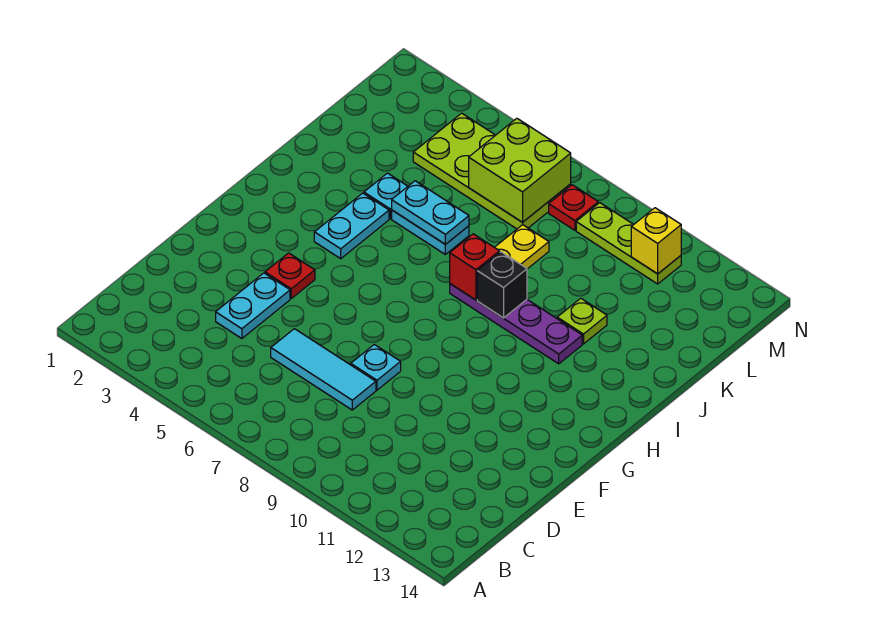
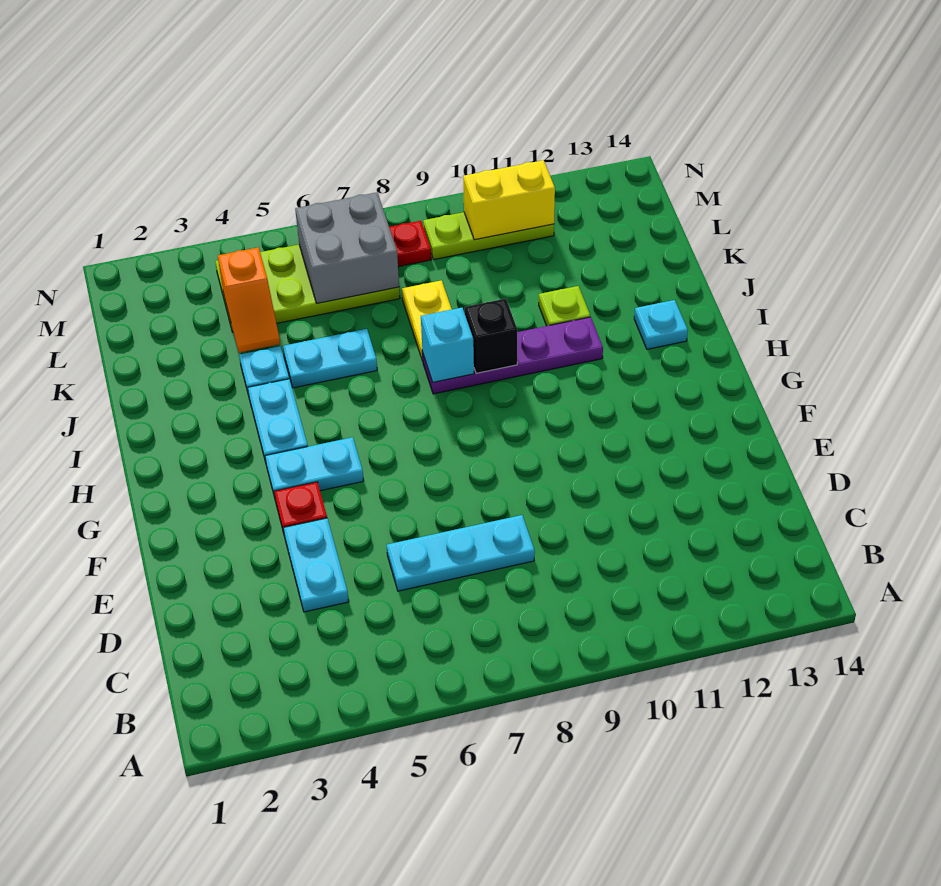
cyan tile D6:D8 level 1 -> cyan plate D6:D8 level 1
cyan plate E8 level 1 -> cyan plate I13 level 1
red brick I8 level 2 -> cyan brick I8 level 2
cyan plate J5:J6 level 2 -> cyan plate G4:G5 level 1
none -> orange slope K4:L4 level 2 top L
lime brick L6:M7 level 2 -> grey brick L6:M7 level 2
yellow brick M11 level 2 -> yellow brick M10:M11 level 2

